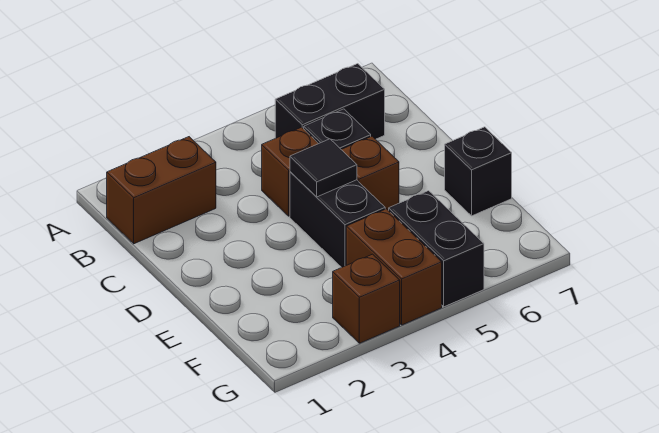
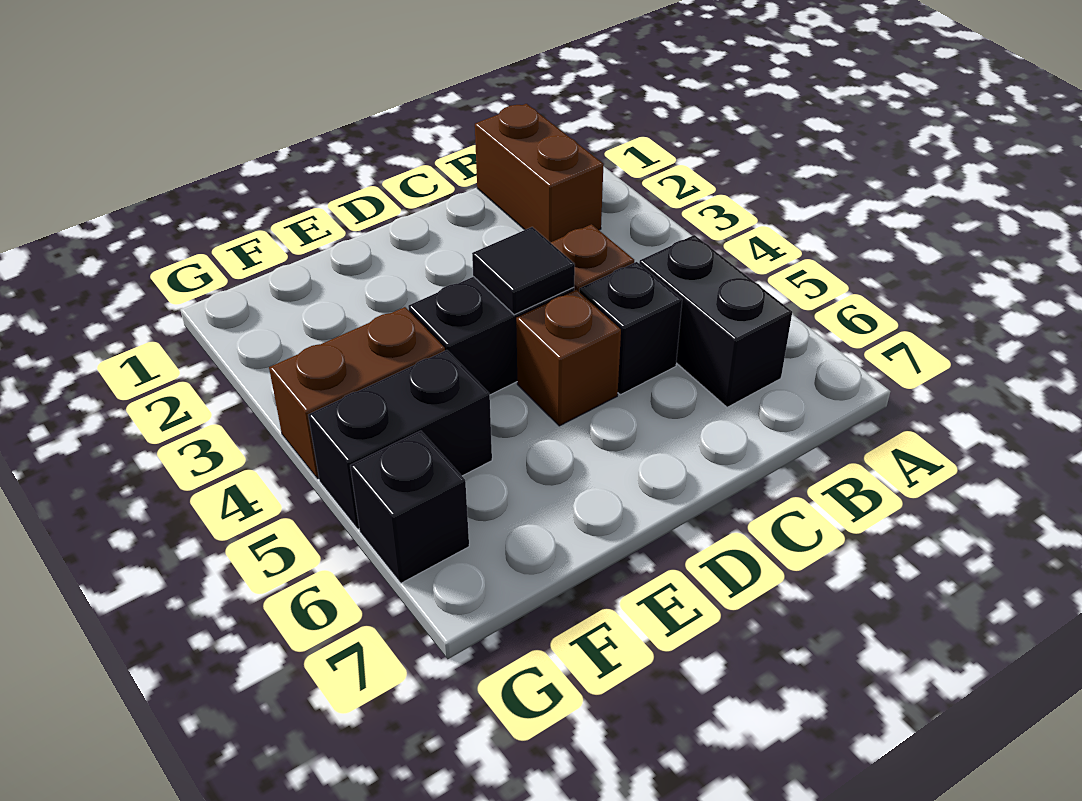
black brick E7 level 1 -> black brick G6 level 1
brown brick G3 level 1 -> none

